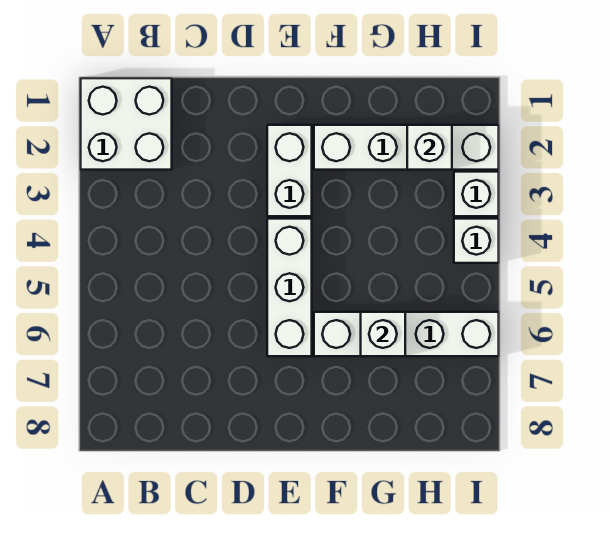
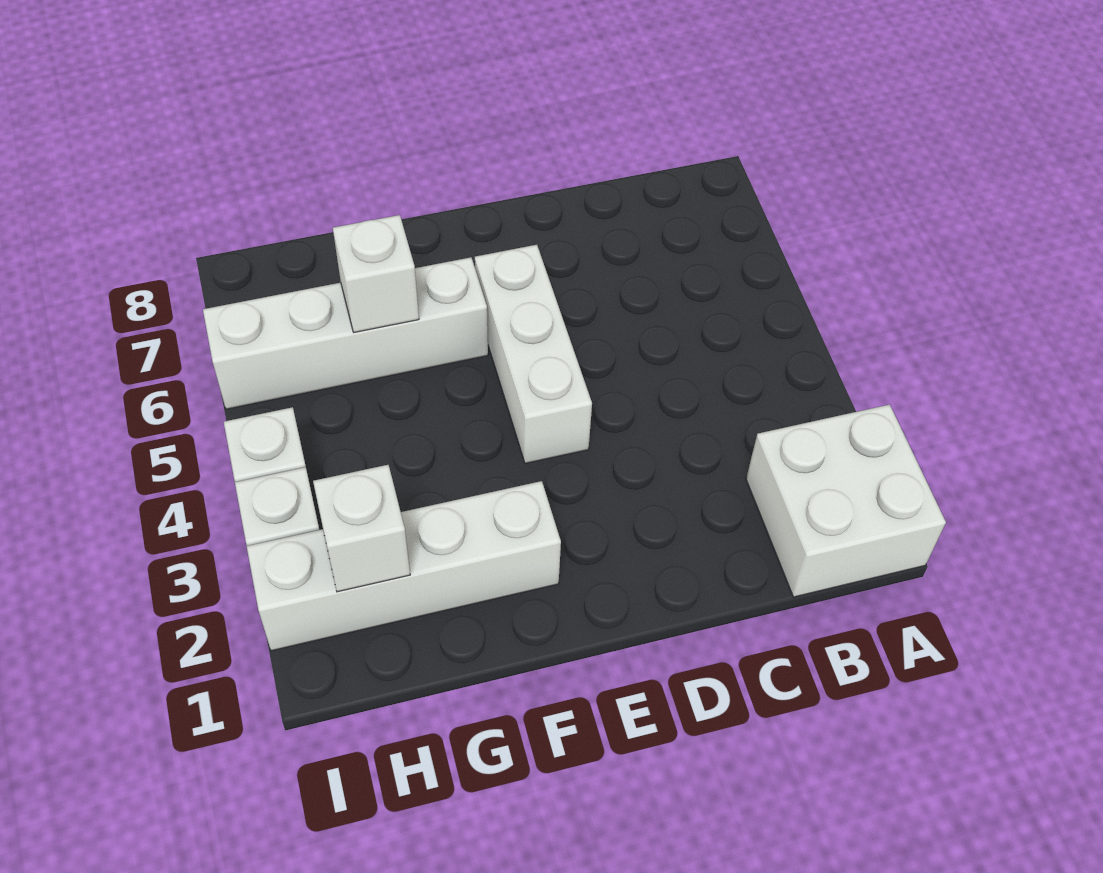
white brick E2:E3 level 1 -> none

